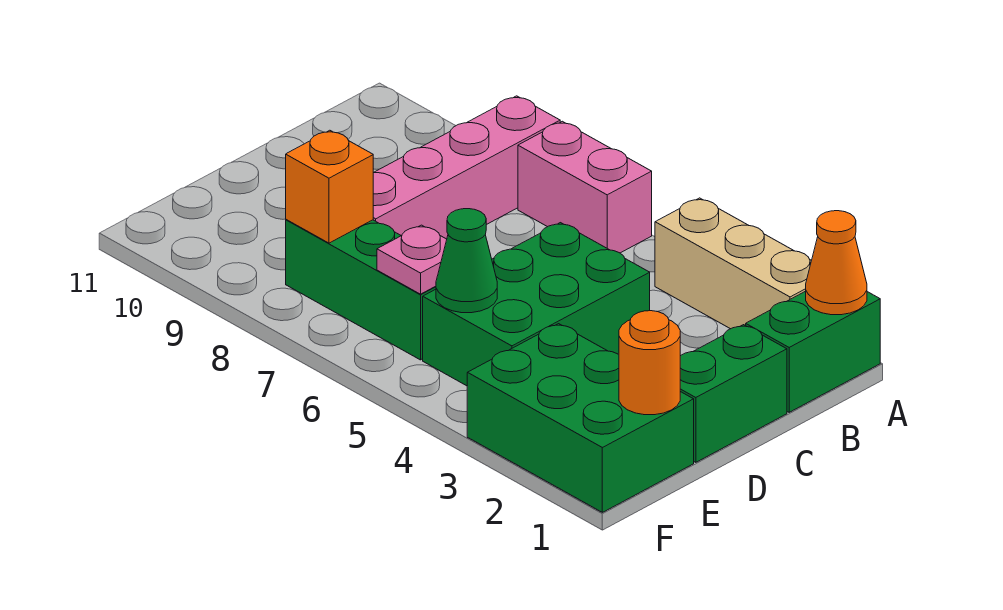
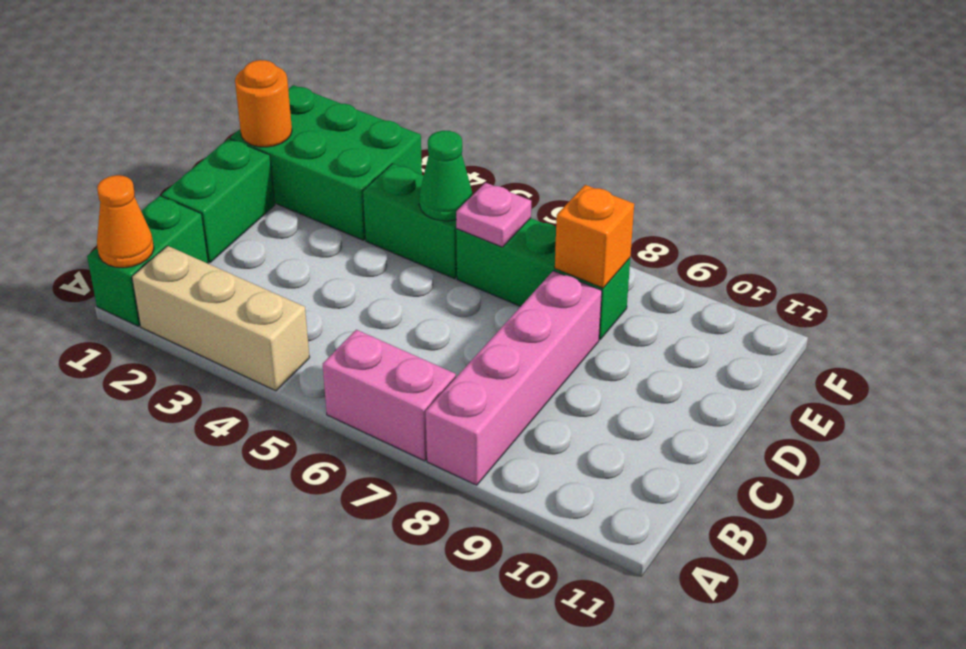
green brick C4:E5 level 1 -> green brick E4:E5 level 1

